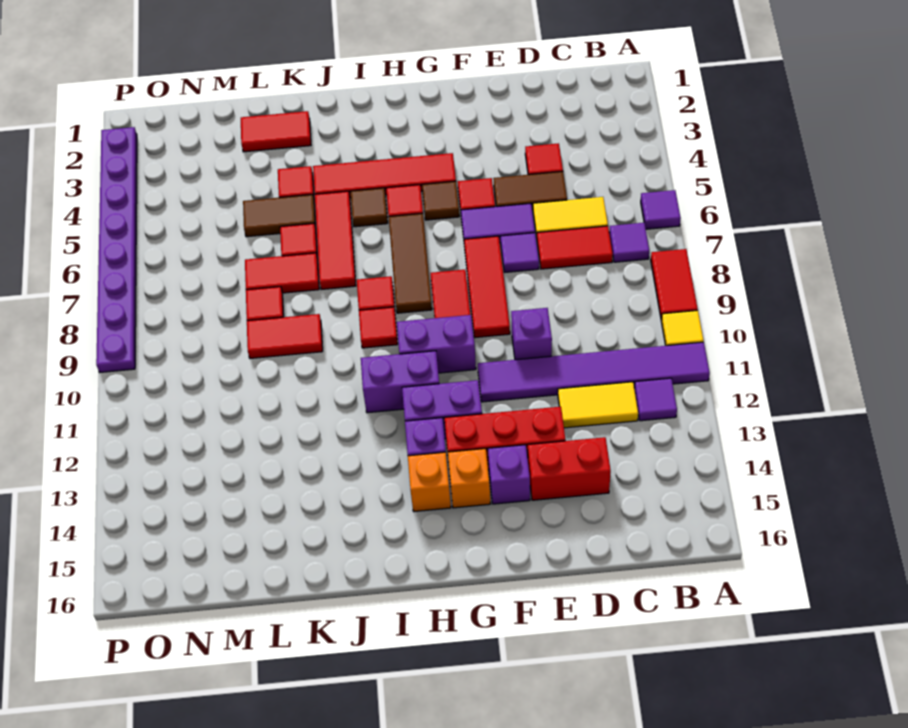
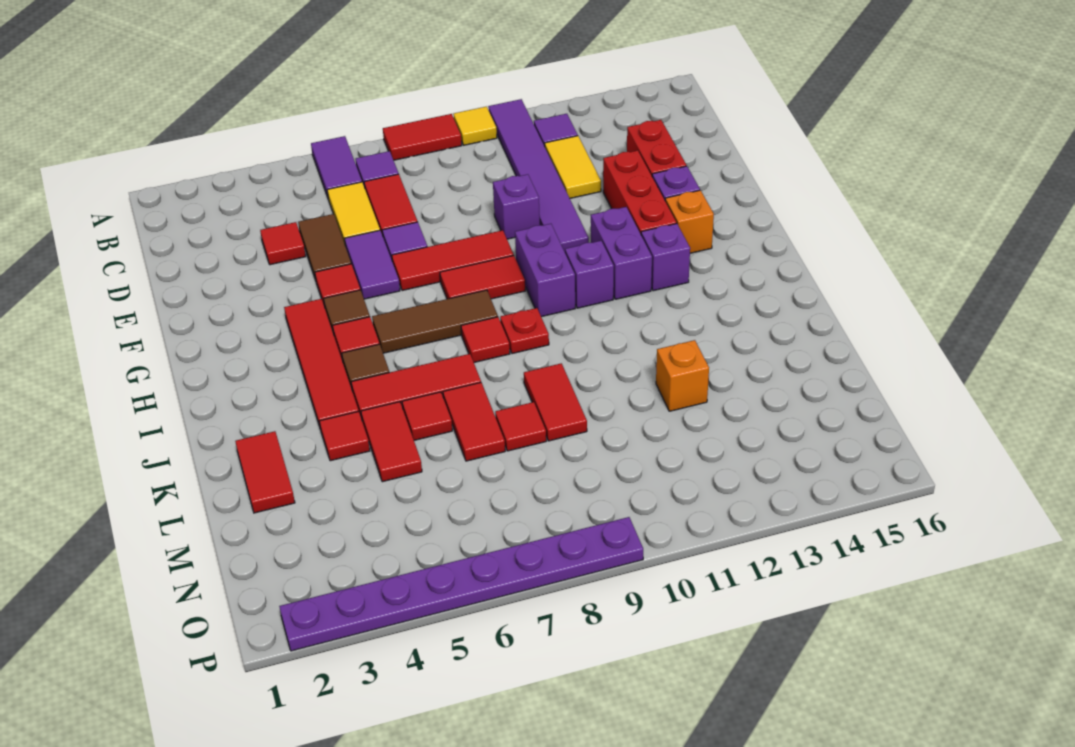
purple tile A6 level 1 -> purple tile A6:B6 level 1
purple brick H11:I11 level 1 -> purple brick H11 level 1
orange brick H14 level 1 -> orange brick L12 level 1
red tile I9 level 1 -> red plate I9 level 1
brown tile K5:L5 level 1 -> red tile K5:L5 level 1

